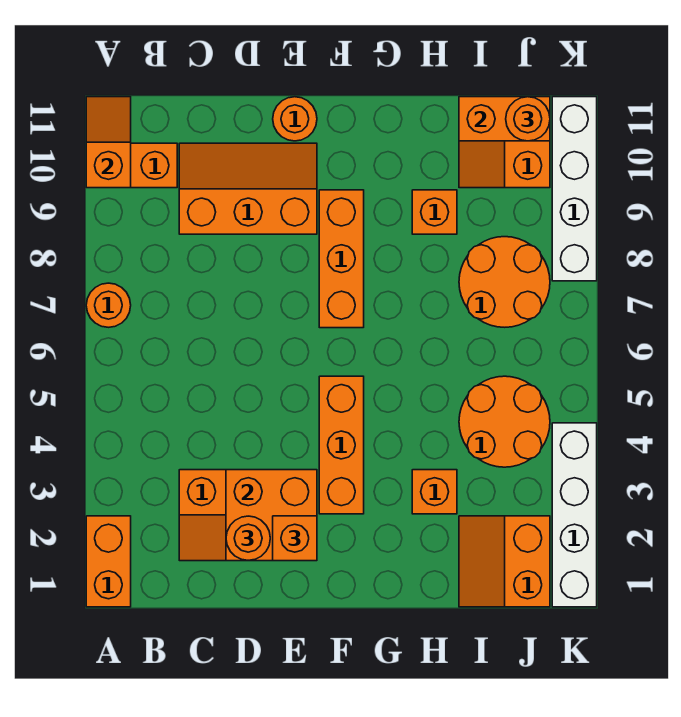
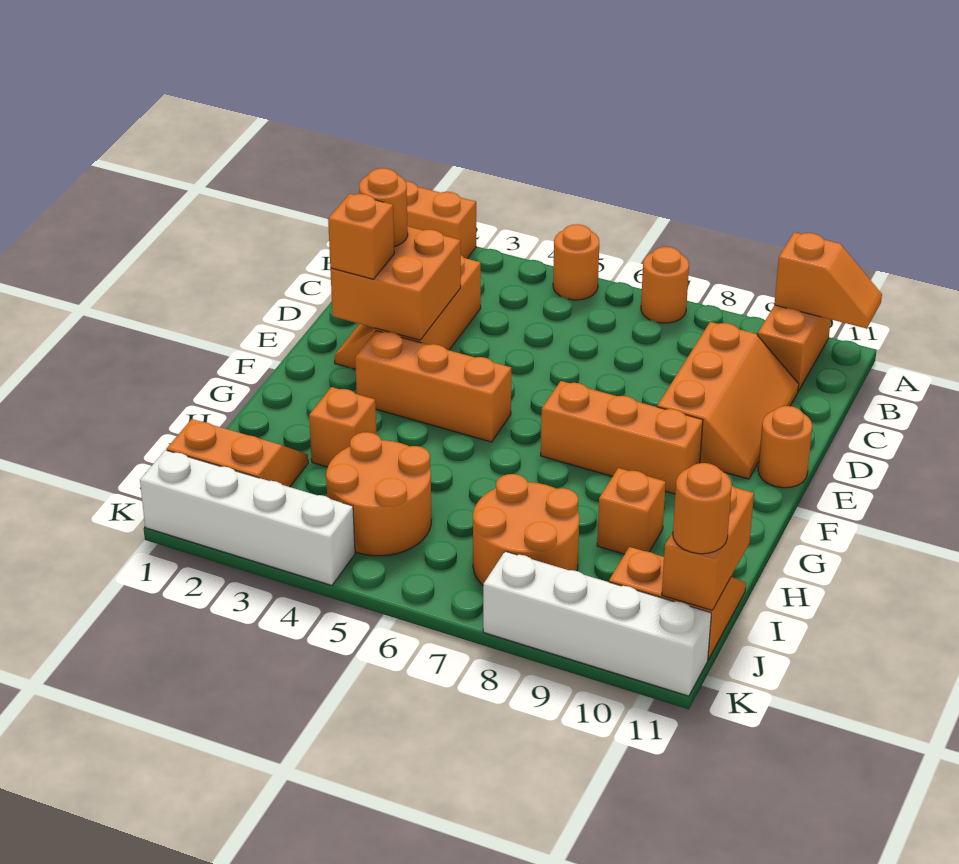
none -> orange round brick A5 level 1

